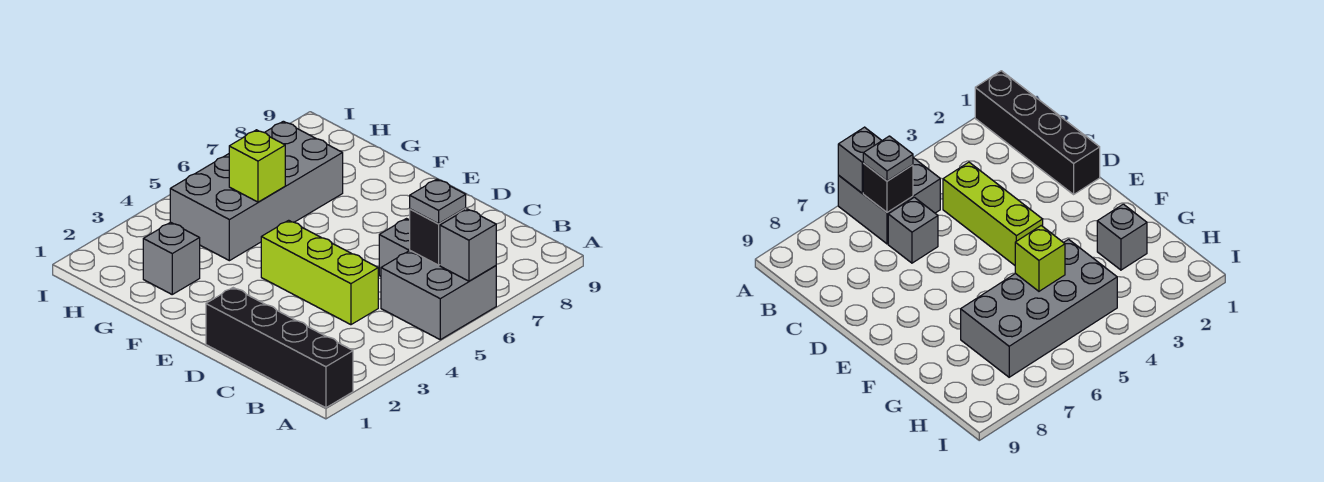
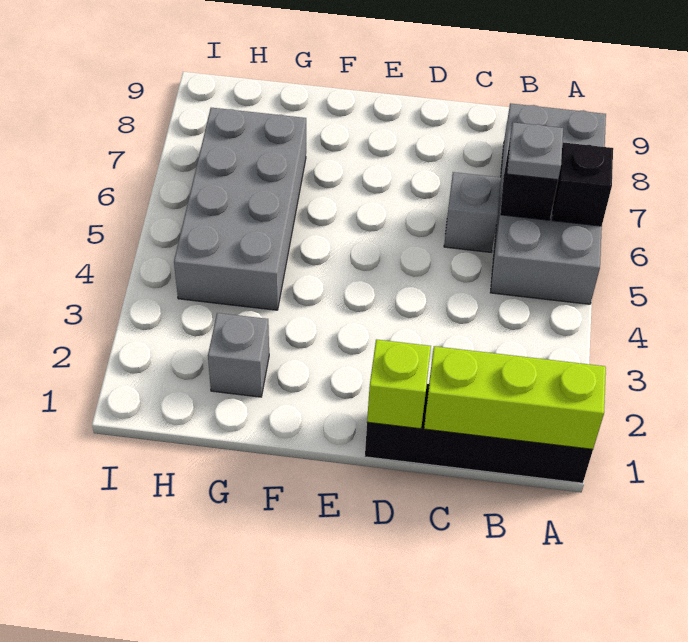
grey brick A5:B6 level 1 -> grey brick A5:B8 level 1
grey brick A6 level 2 -> black brick A6 level 2
lime brick C4:E4 level 1 -> lime brick A1:C1 level 2
lime brick G5 level 2 -> lime brick D1 level 2

